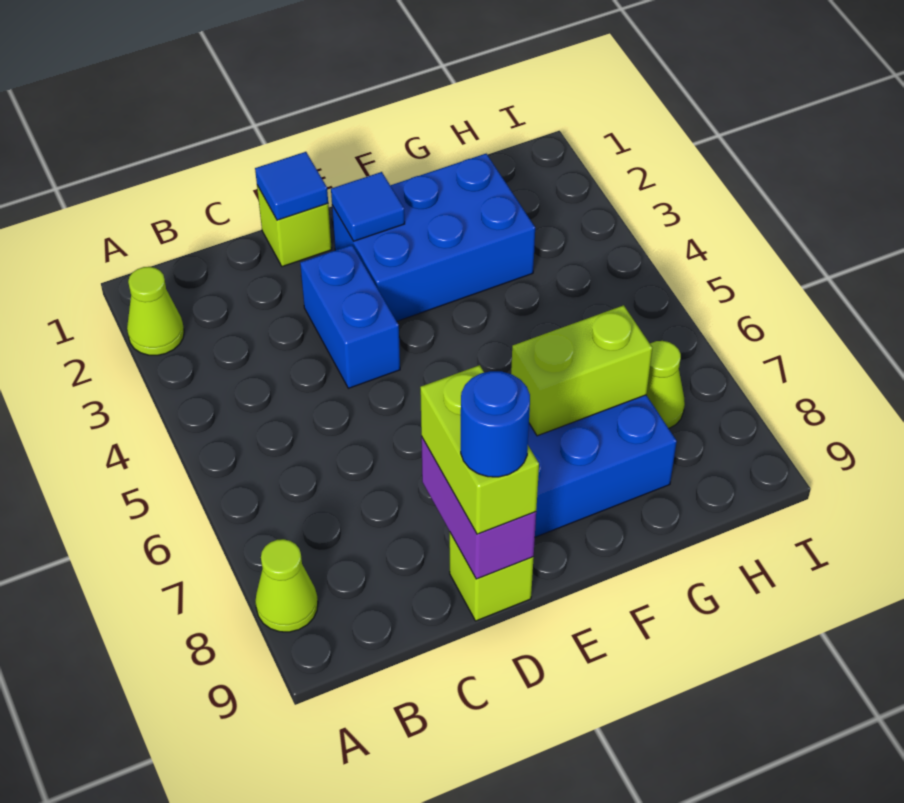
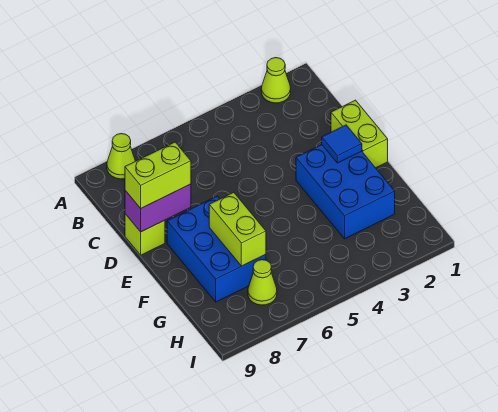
lime brick D1 level 1 -> lime brick D1:E1 level 1
blue tile D1 level 2 -> none
blue brick D3:D4 level 1 -> none
blue round brick D9 level 4 -> none

